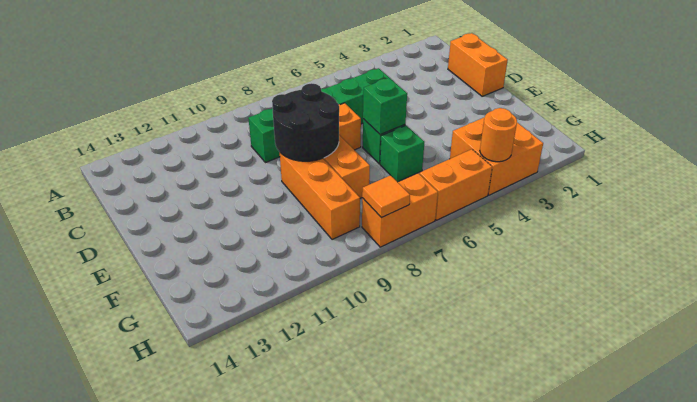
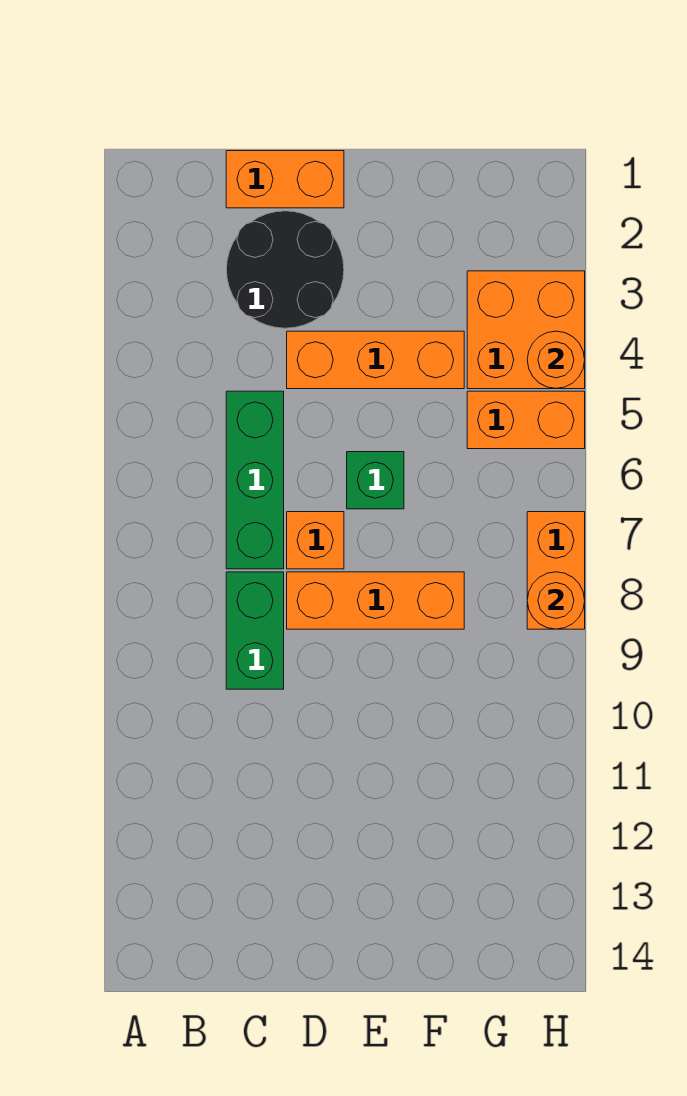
black round brick D8:E9 level 2 -> black round brick C2:D3 level 1
green brick E6 level 2 -> none
orange brick E9:G9 level 1 -> orange brick D4:F4 level 1
green brick F6 level 1 -> none
orange brick H5:H6 level 1 -> orange brick G5:H5 level 1
orange tile H8 level 2 -> orange round brick H8 level 2

